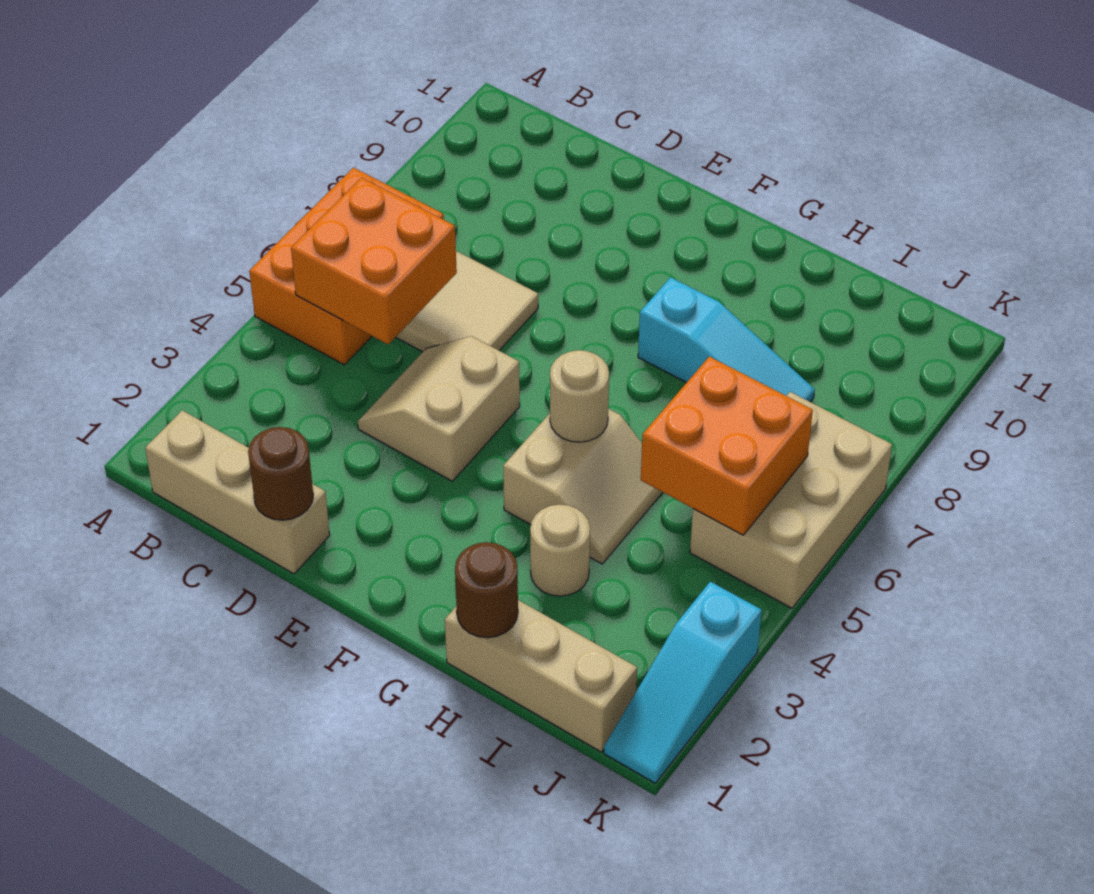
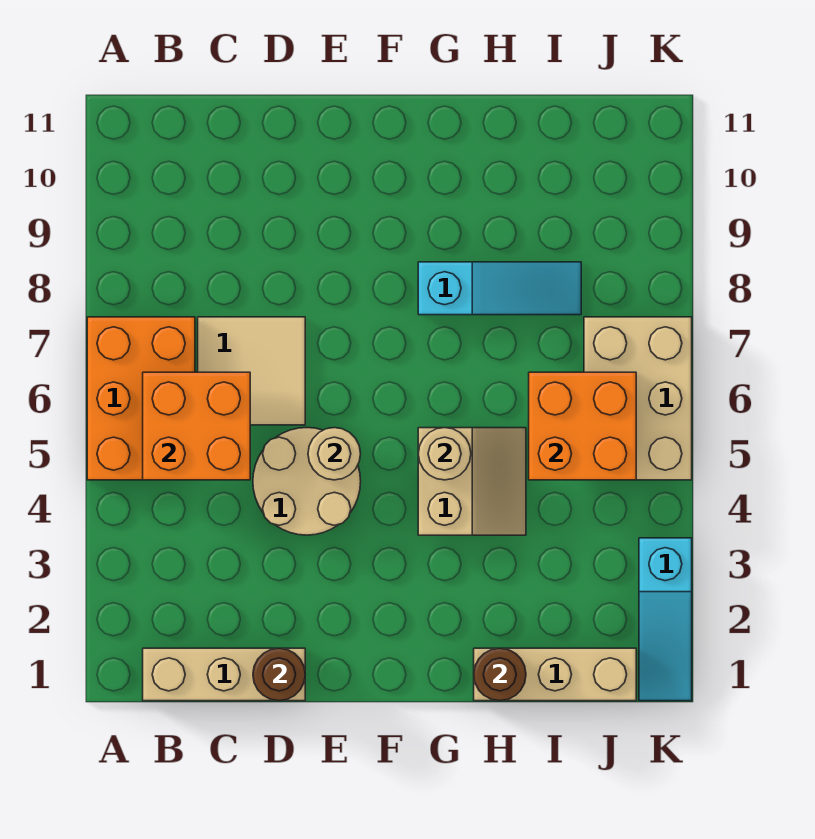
tan slope D4:E5 level 1 top E -> tan round brick D4:E5 level 1
tan round brick H3 level 1 -> tan round brick E5 level 2

